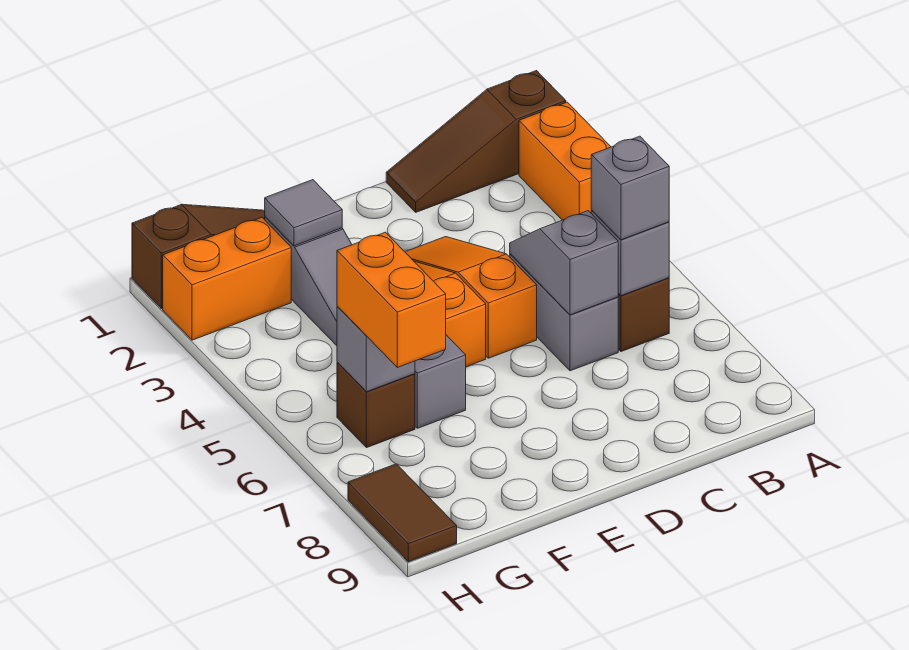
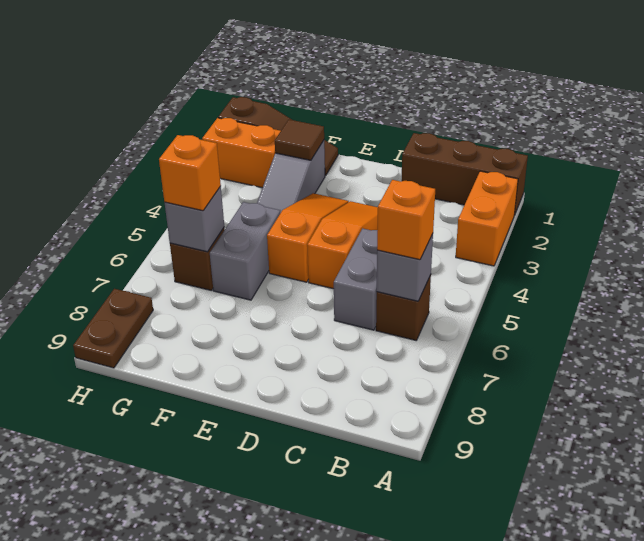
brown slope A1:C1 level 1 top A -> brown brick A1:C1 level 1
grey brick B6 level 3 -> orange brick B6 level 3
grey slope C5:C6 level 2 top 6 -> none
grey tile F2 level 2 -> brown tile F2 level 2
orange brick G6:G7 level 3 -> orange brick G6 level 3
brown tile H8:H9 level 1 -> brown plate H8:H9 level 1

